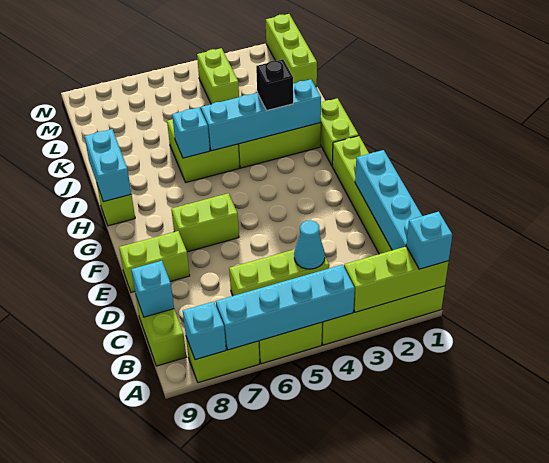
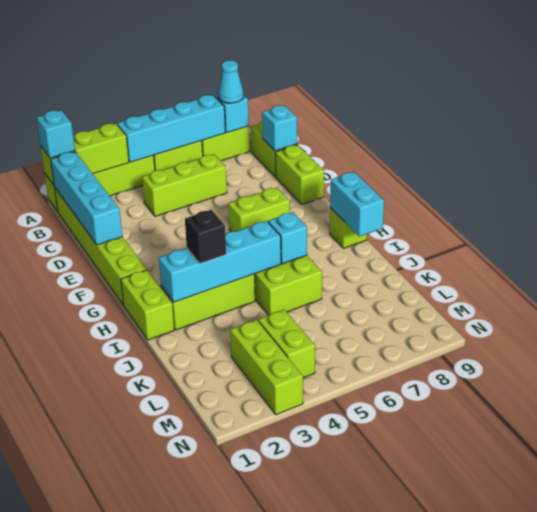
cyan cone C4 level 2 -> cyan cone A8 level 3
lime brick E8:E9 level 1 -> lime brick D9:E9 level 1
lime brick L1:N1 level 1 -> lime brick L3:N3 level 1

